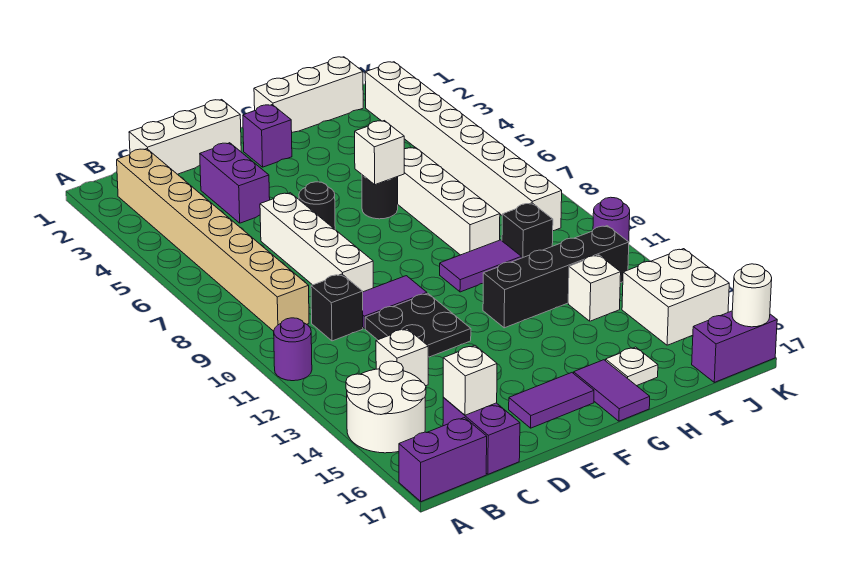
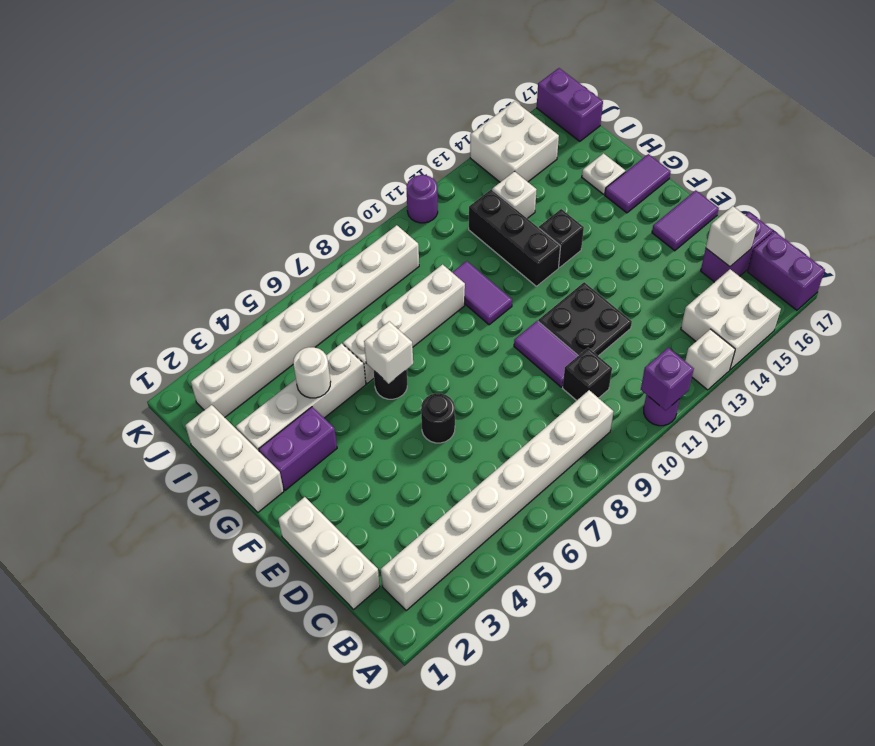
white round brick A14:B15 level 1 -> white brick A14:B15 level 1
tan brick B2:B9 level 1 -> white brick B2:B9 level 1
white brick C13 level 1 -> white brick A13 level 1
purple brick D3:D4 level 1 -> purple brick G2:G3 level 1
white brick D6:D9 level 1 -> white brick H2:H5 level 1
purple tile E16:F16 level 1 -> purple tile E16:E17 level 1
purple brick F2 level 1 -> purple brick A11 level 2
black brick G12:J12 level 1 -> black brick G12:I12 level 1
black brick I10 level 1 -> black brick G13 level 1
white round brick K17 level 2 -> white round brick H4 level 2

